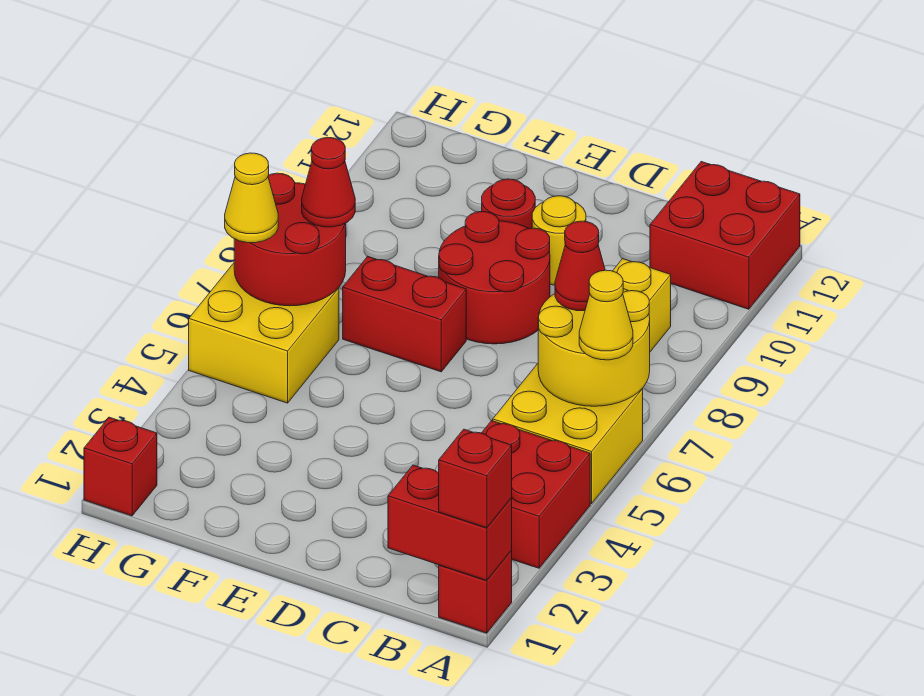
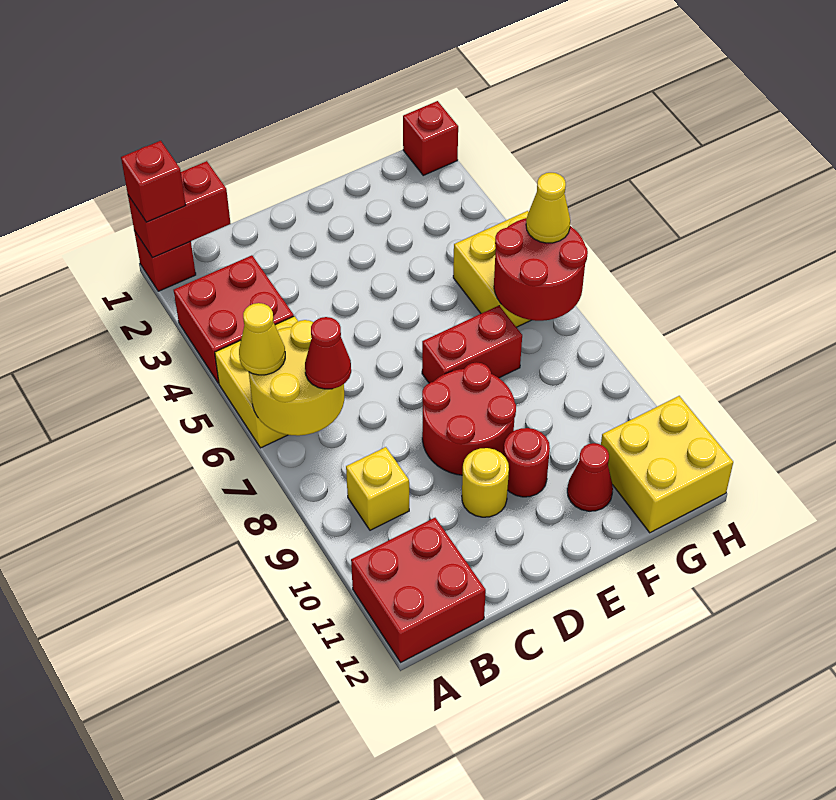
red cone G7 level 3 -> red cone F11 level 1
none -> yellow brick G11:H12 level 1

